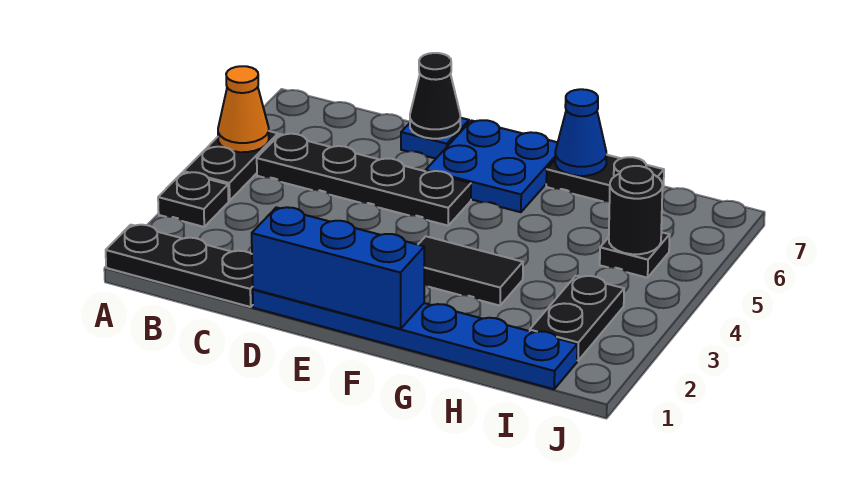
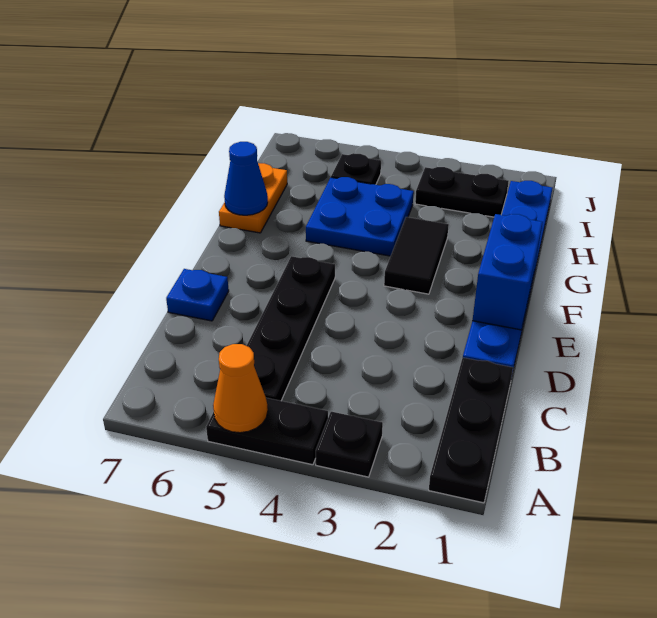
blue brick D1:F1 level 2 -> blue brick E1:F1 level 2
black cone D7 level 2 -> none
blue plate E6:F7 level 1 -> blue plate G4:H5 level 1
black plate G7:H7 level 1 -> orange plate G7:H7 level 1
black round brick I5 level 2 -> none

